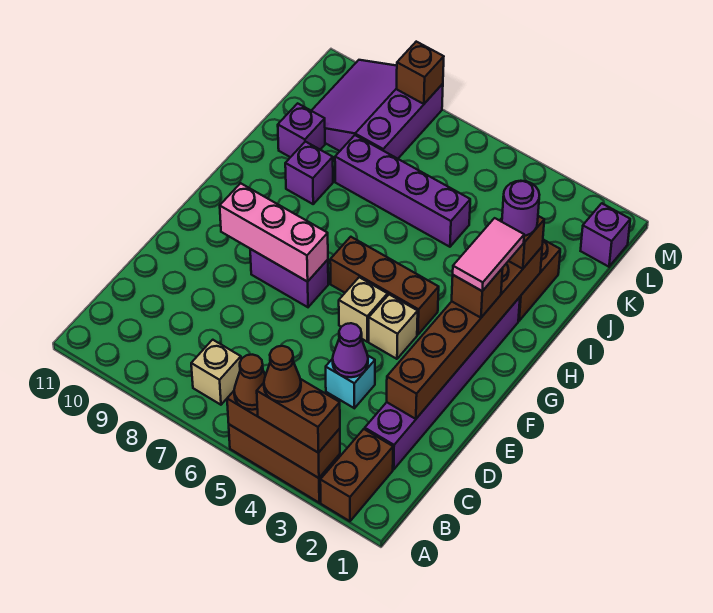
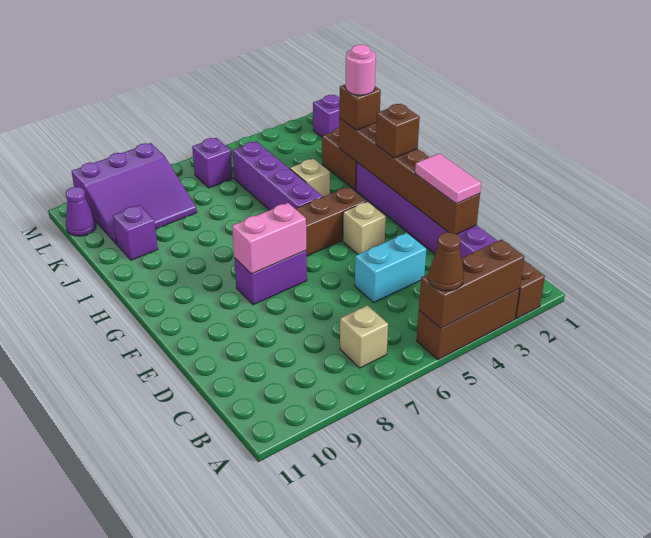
brown brick A3:A4 level 3 -> none
brown cone A4 level 4 -> none
cyan brick D4 level 1 -> cyan brick D4:D5 level 1
purple cone D4 level 2 -> purple cone L11 level 1
tan brick F5 level 1 -> tan brick I4 level 1
pink brick F7:F9 level 2 -> pink brick F7:F8 level 2
pink tile G2:H2 level 4 -> pink tile D2:E2 level 3
purple round brick I2 level 4 -> pink round brick I2 level 4
purple brick I9 level 1 -> purple brick L6 level 1
purple brick J5:J8 level 1 -> purple brick H5:K5 level 1
purple slope K8:M10 level 1 top 8 -> purple slope K8:M10 level 1 top M
brown brick M8 level 2 -> none

